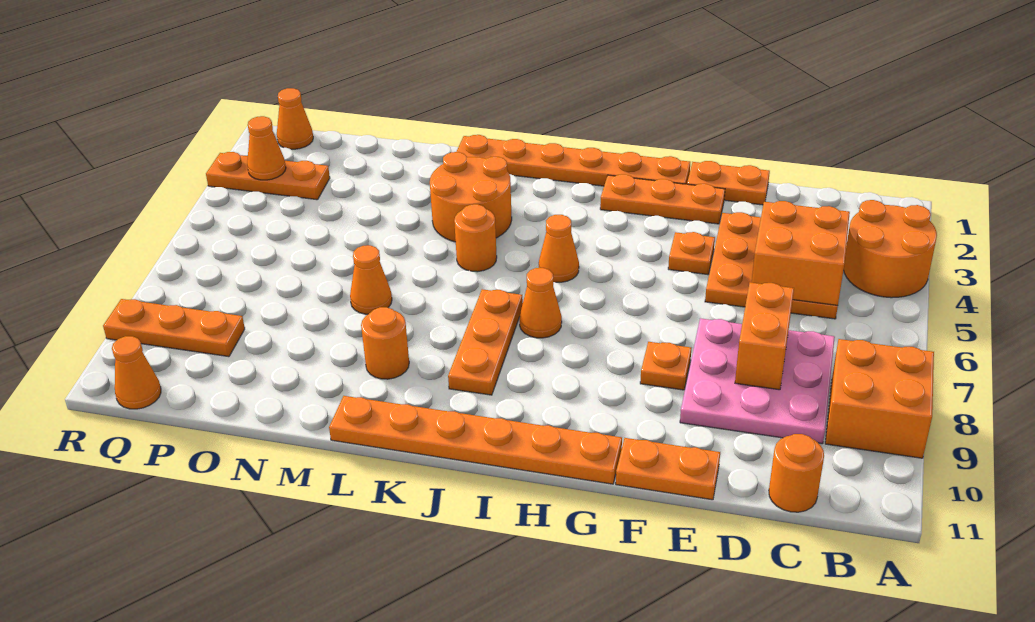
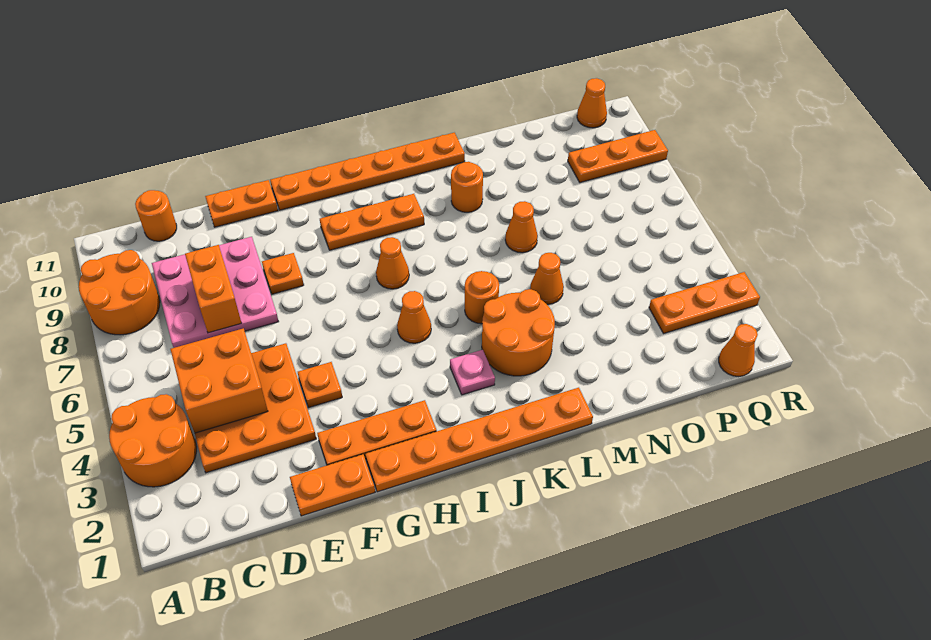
orange brick A8:B9 level 1 -> orange round brick A8:B9 level 1
none -> pink plate J3 level 1
orange plate J7:J9 level 1 -> orange plate H9:J9 level 1
orange cone Q3 level 2 -> orange cone M5 level 1

